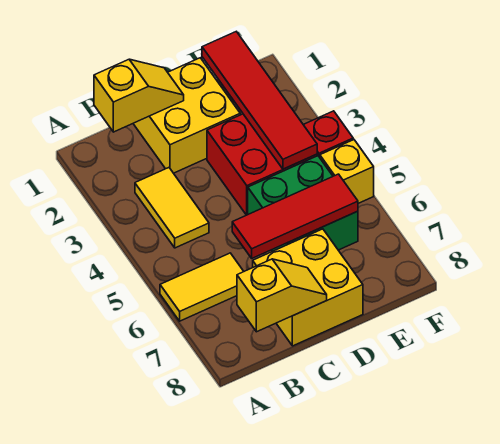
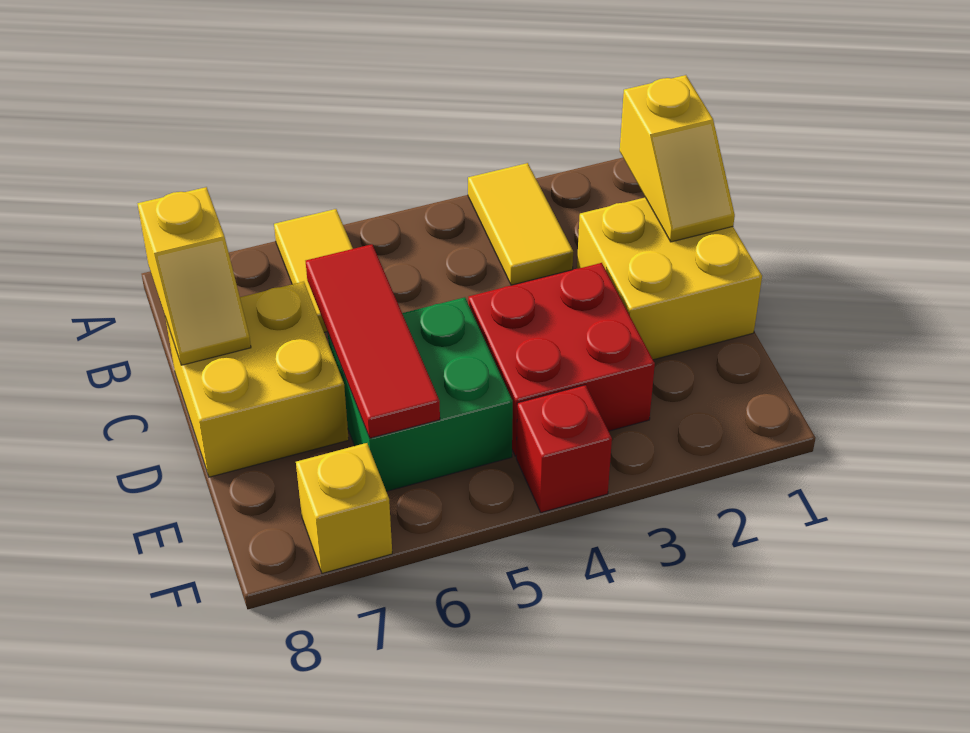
yellow tile B3:B4 level 1 -> yellow tile A3:B3 level 1
red tile E1:E4 level 2 -> none
yellow brick F5 level 1 -> yellow brick F7 level 1

